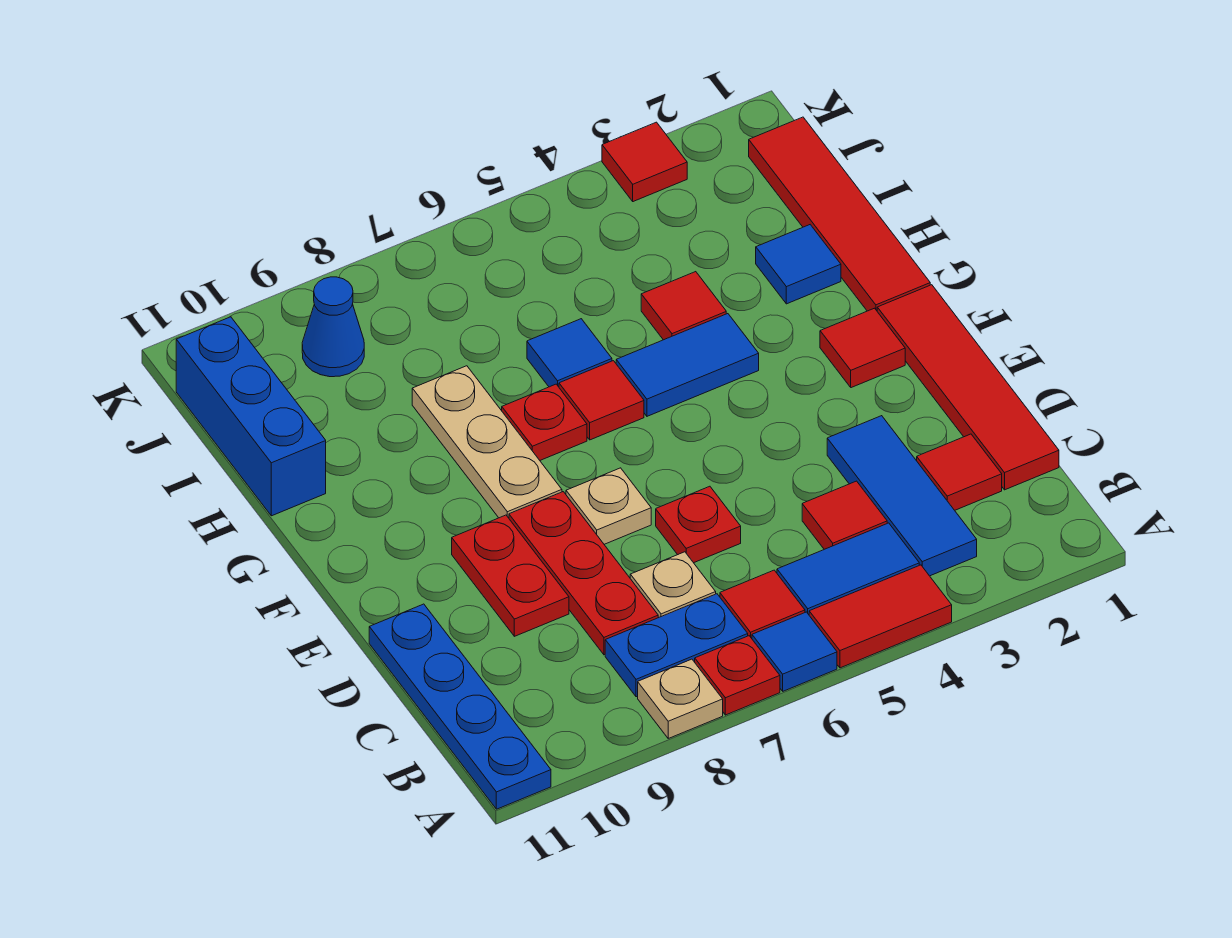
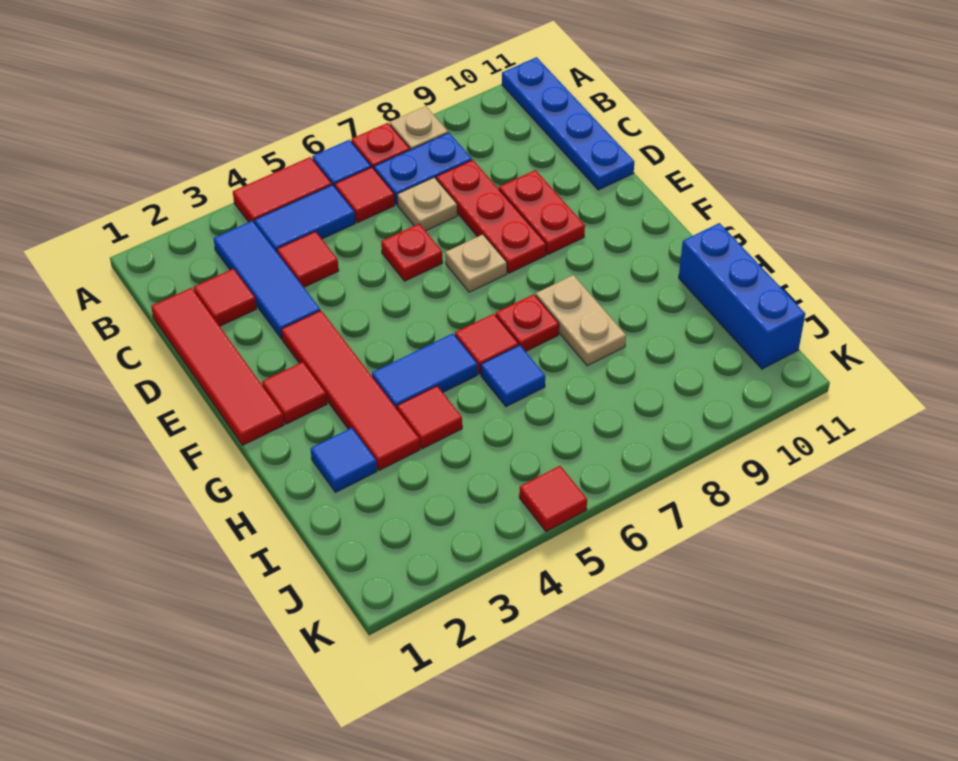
tan plate F8:H8 level 1 -> tan plate G8:H8 level 1
red tile G1:J1 level 1 -> red tile E3:H3 level 1
blue cone J9 level 1 -> none
red tile K3 level 1 -> red tile K5 level 1

